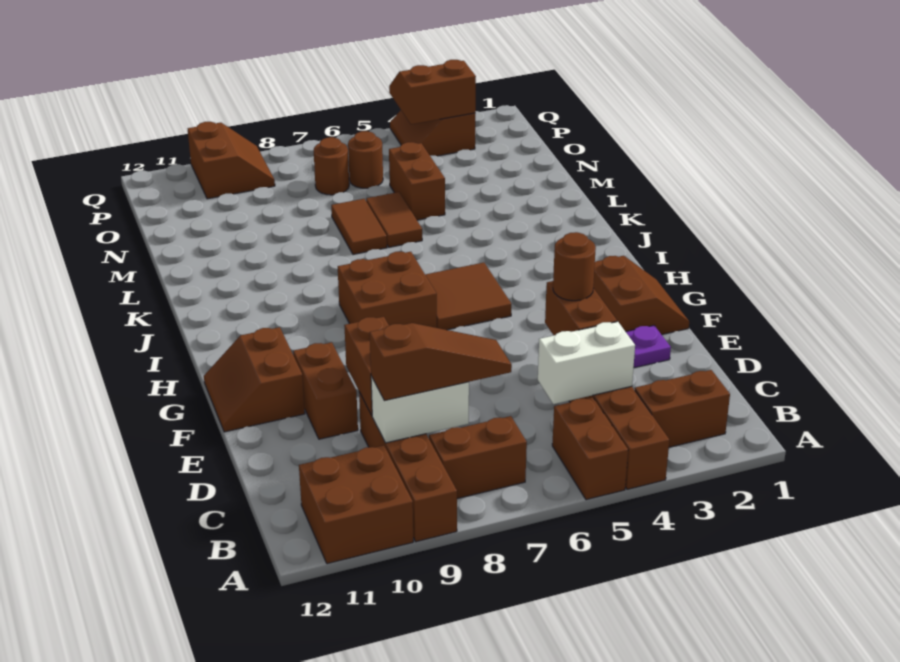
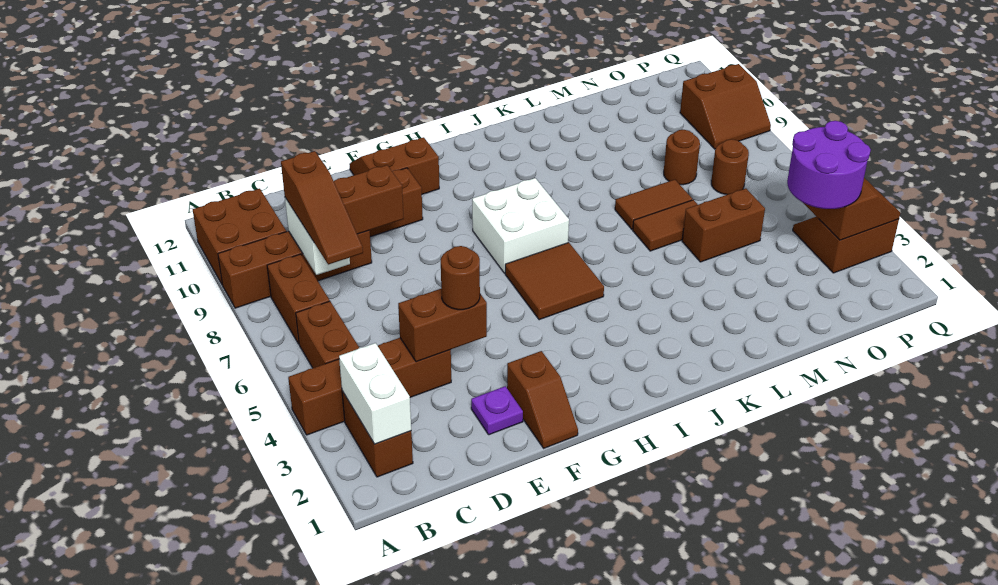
brown brick A5:B5 level 1 -> brown brick B5:B6 level 1
white brick C4:C5 level 2 -> white brick B2:B3 level 2
brown slope F1:G2 level 1 top 2 -> brown slope F1:F2 level 1 top 2
brown brick H7:I8 level 1 -> white brick H7:I8 level 1
none -> purple round brick O3:P4 level 3
brown round brick O6 level 1 -> brown round brick N8 level 1

